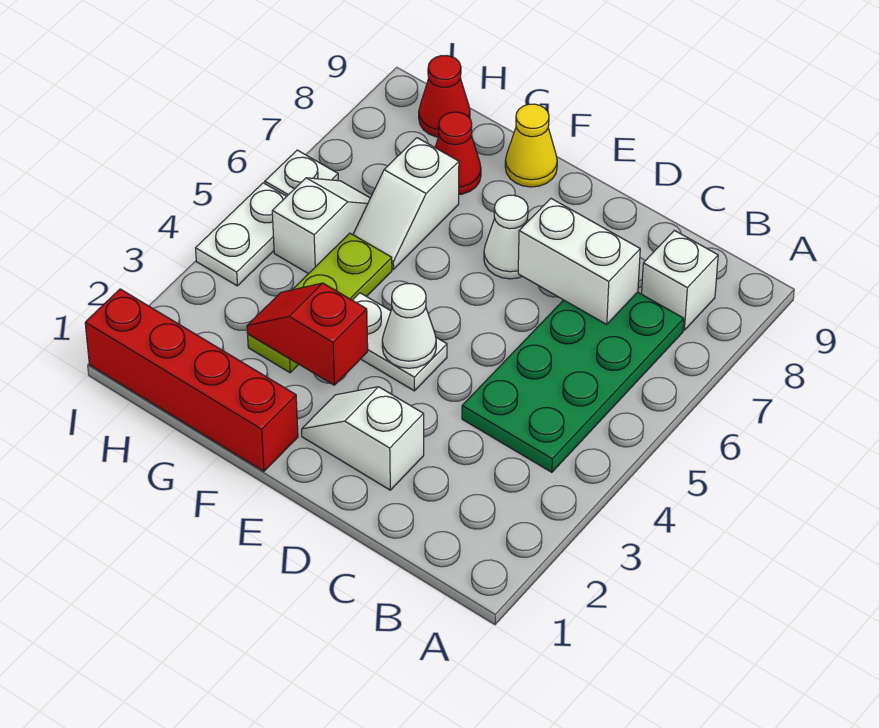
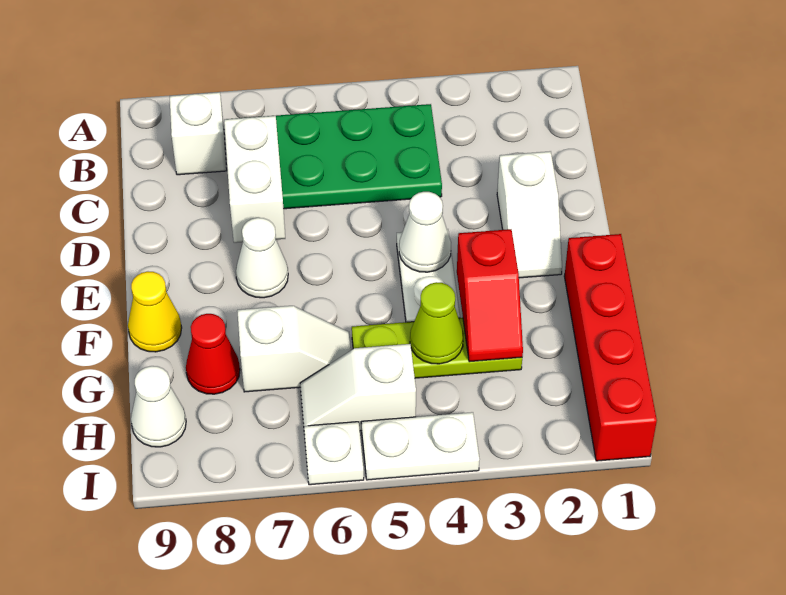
none -> lime cone G4 level 2
red cone H9 level 1 -> white cone H9 level 1

